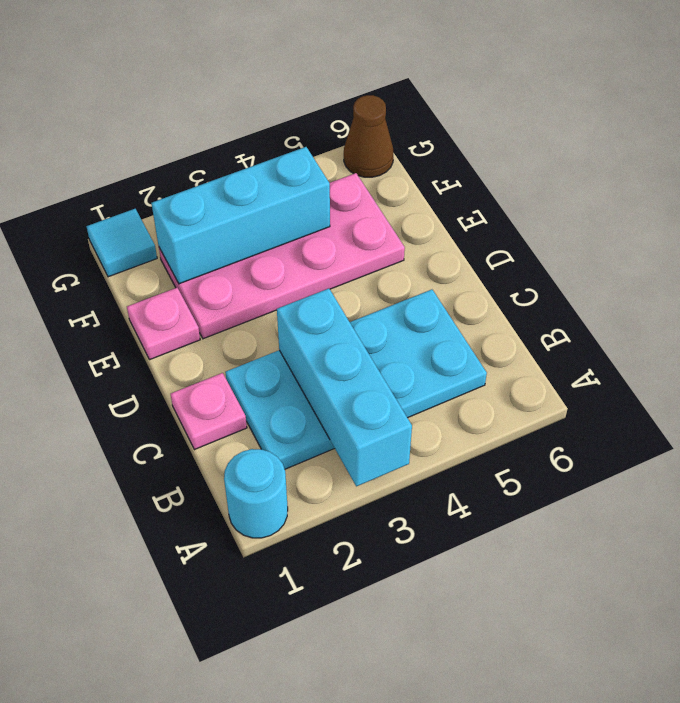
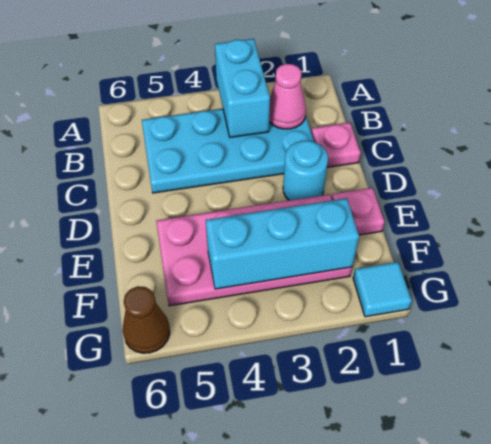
cyan round brick A1 level 1 -> cyan round brick D2 level 1
cyan brick A3:C3 level 2 -> cyan brick A3:B3 level 2
none -> pink cone B2 level 2

